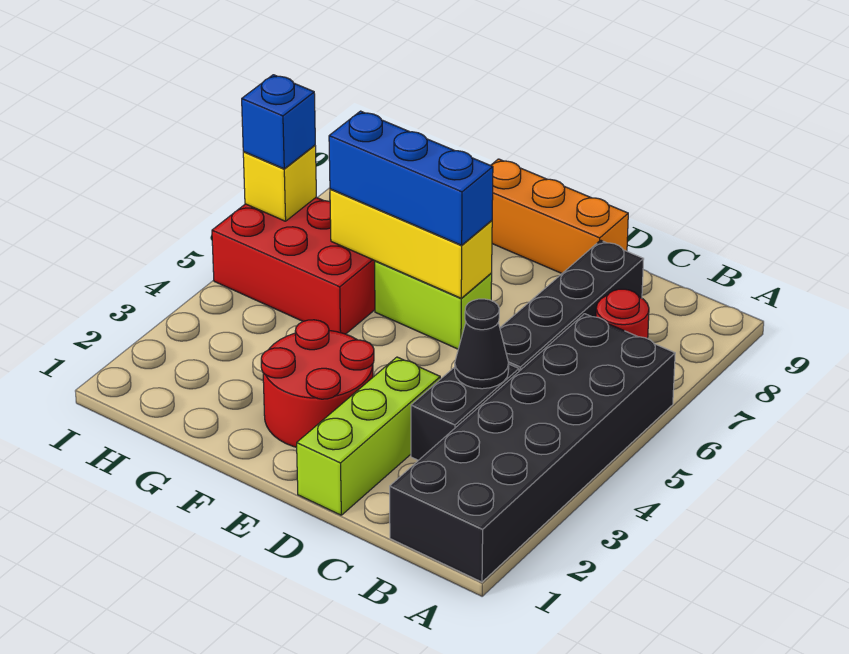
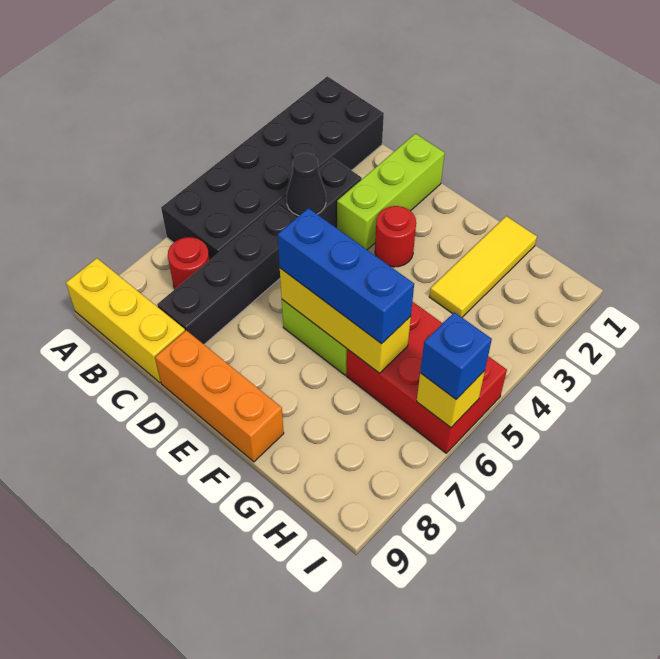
none -> yellow brick A9:C9 level 1
red round brick E2:F3 level 1 -> red round brick E3 level 1
none -> yellow tile G1:G3 level 1

